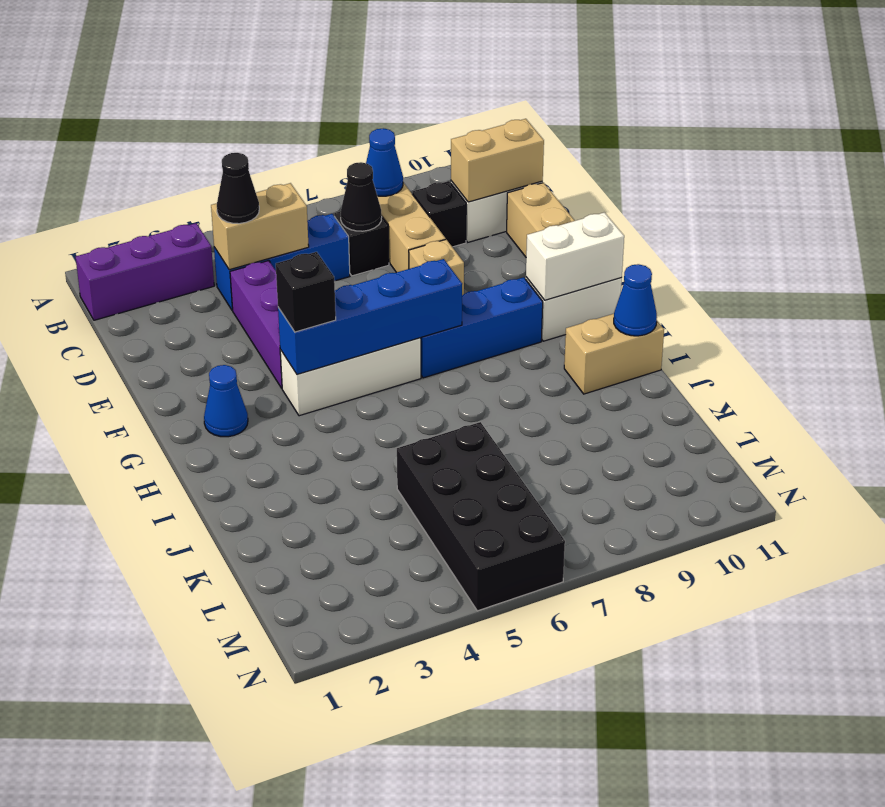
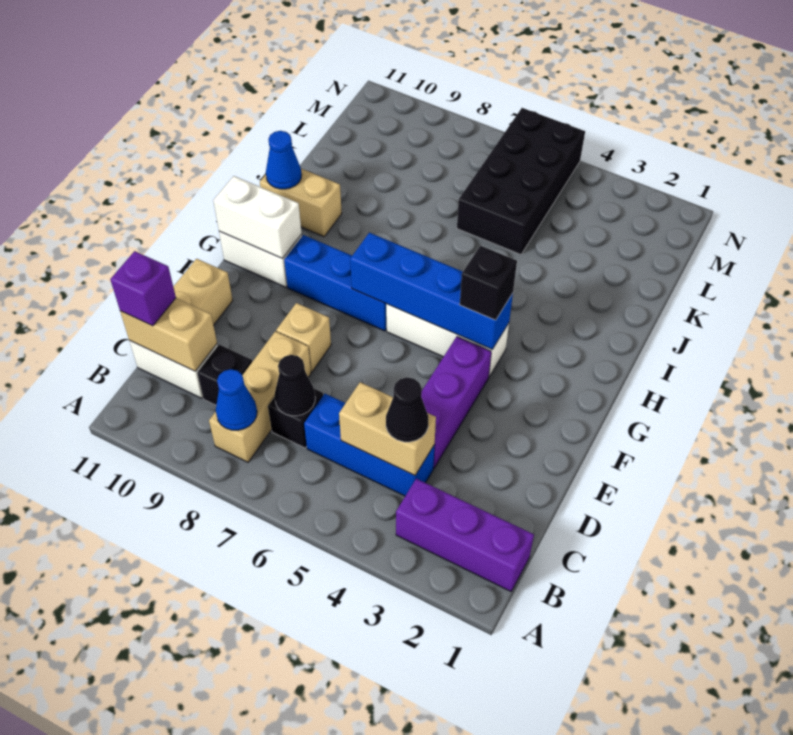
none -> purple brick C11 level 3
blue cone G2 level 1 -> none

